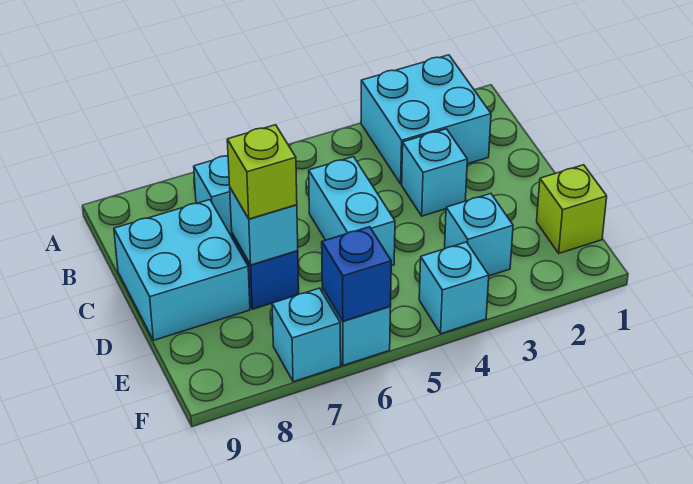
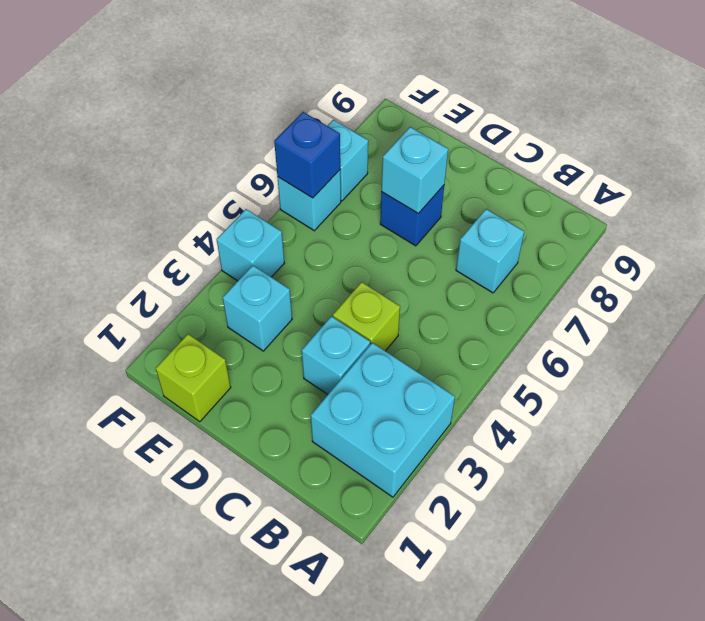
cyan brick C5:D5 level 1 -> none
cyan brick C8:D9 level 1 -> none
lime brick D7 level 3 -> lime brick C4 level 1

